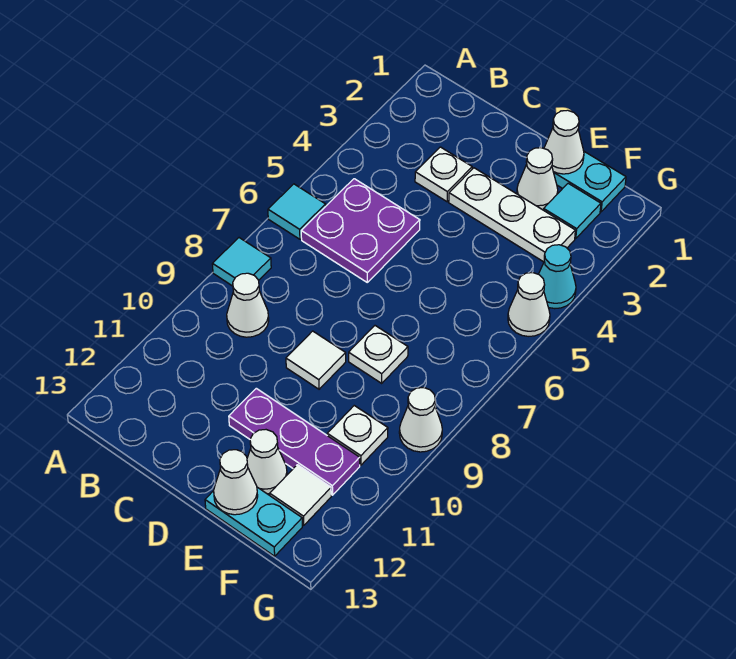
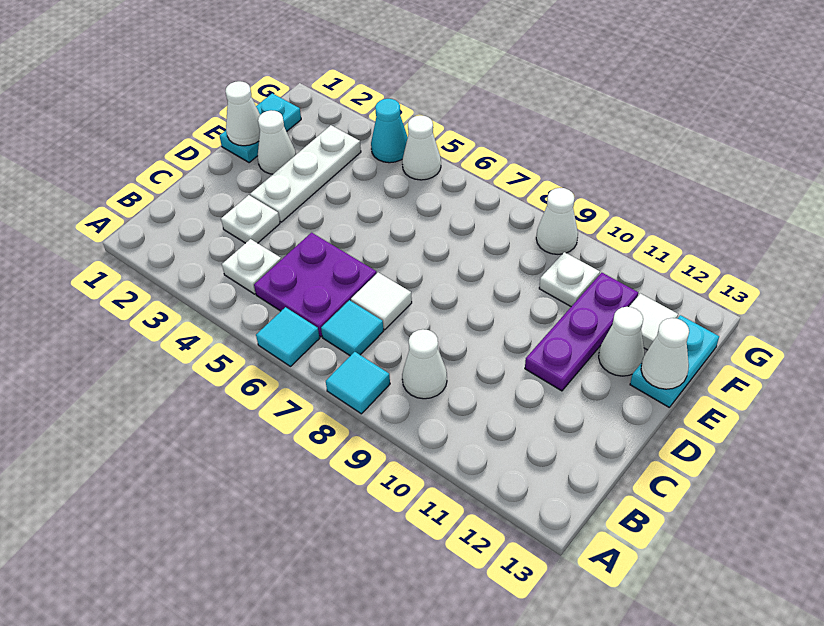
white tile D9 level 1 -> white tile C7 level 1
white plate E8 level 1 -> white plate B4 level 1
cyan tile F2 level 1 -> cyan tile B7 level 1

